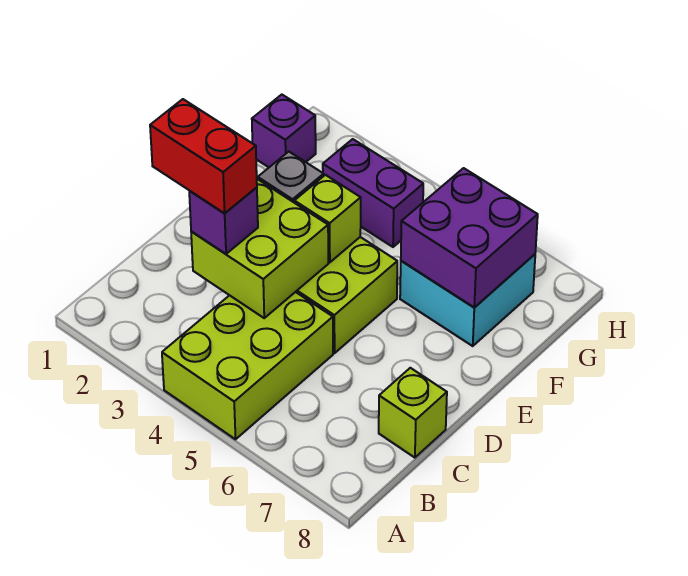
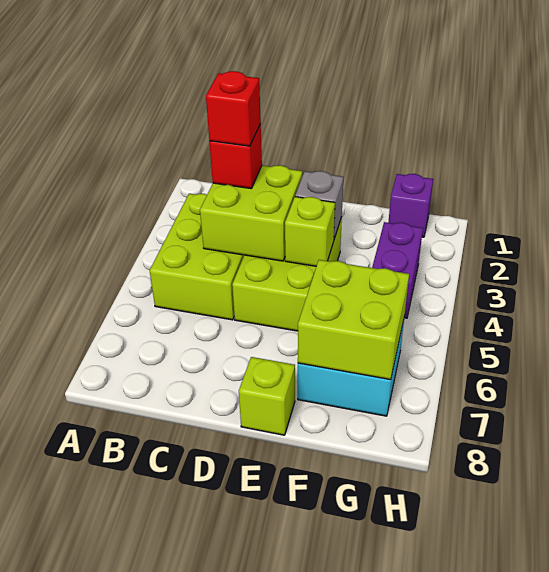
lime brick A4:C5 level 1 -> lime brick B3:C5 level 1
red brick C2:C3 level 4 -> red brick C3 level 4
purple brick C3 level 3 -> red brick C3 level 3
lime brick C8 level 1 -> lime brick E8 level 1
purple brick F6:G7 level 2 -> lime brick F6:G7 level 2

